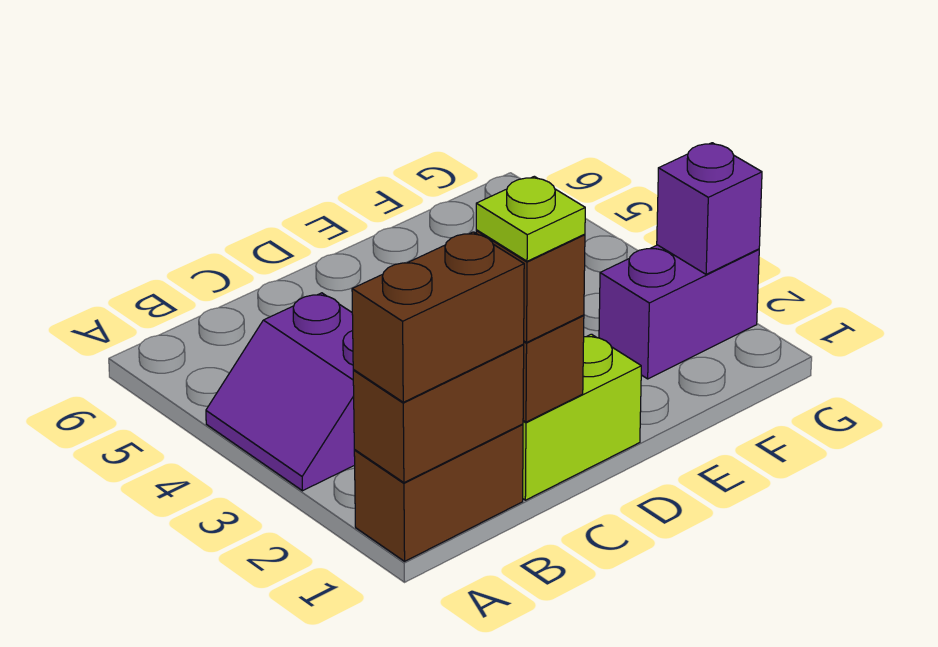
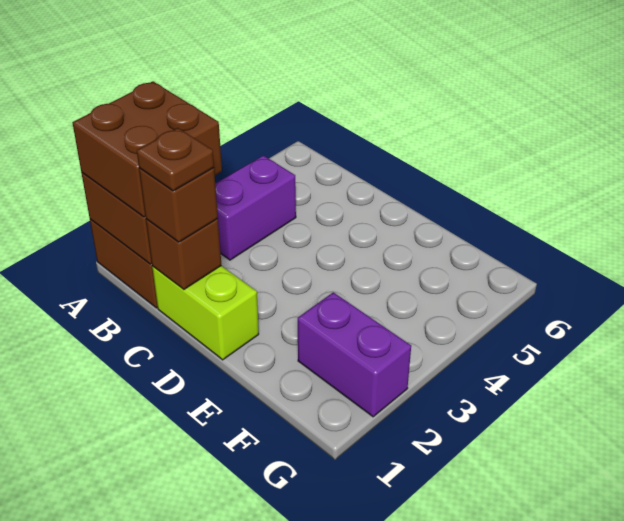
brown brick A1:B1 level 3 -> brown brick A1:B2 level 3
lime plate C1 level 4 -> brown plate C1 level 4
purple brick G2 level 2 -> none

